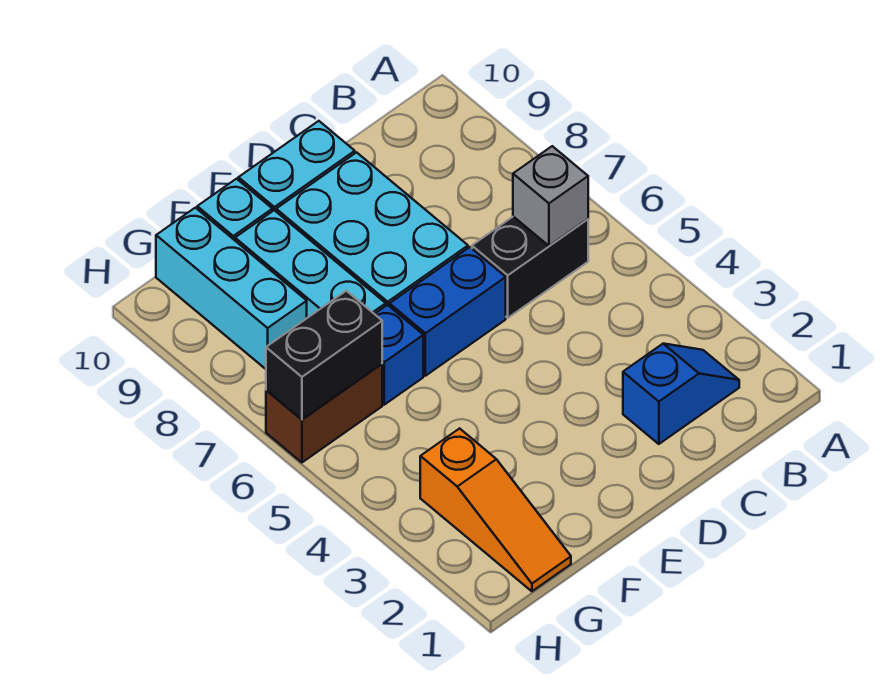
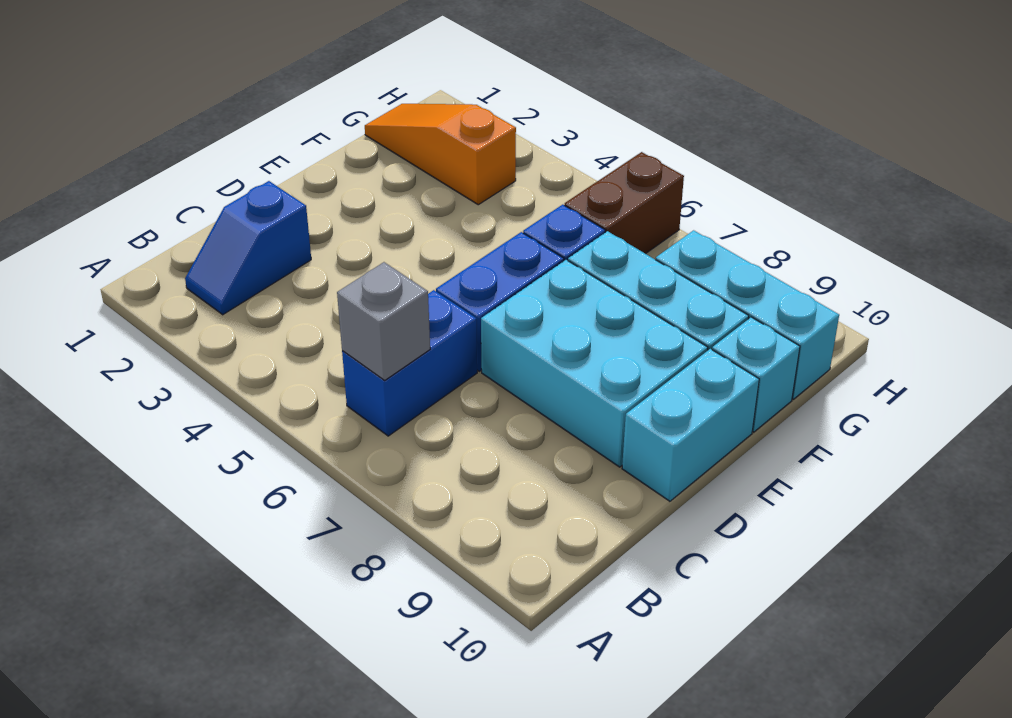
black brick B6:C6 level 1 -> blue brick B6:C6 level 1
black brick G6:H6 level 2 -> none

